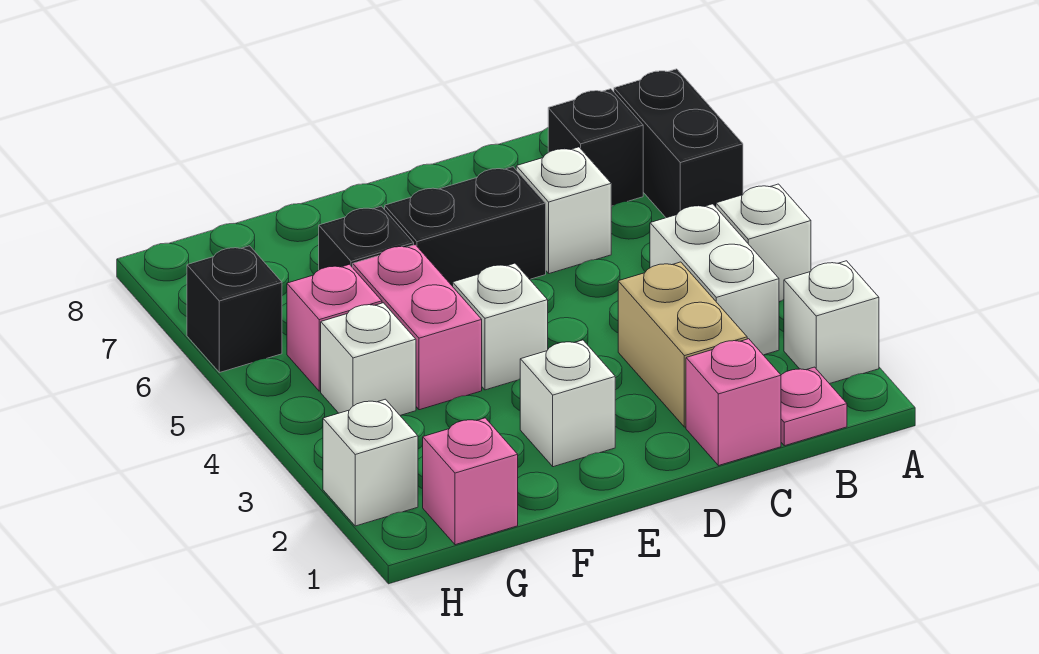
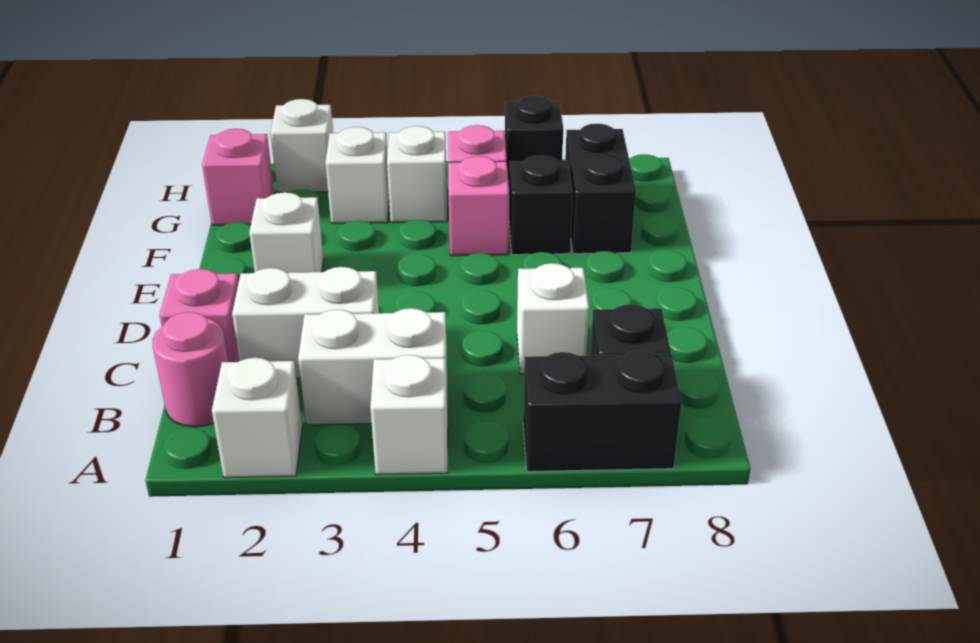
pink plate B1 level 1 -> pink round brick B1 level 1
tan brick C2:C3 level 1 -> white brick C2:C3 level 1
black brick D6:E6 level 1 -> black brick F7:G7 level 1
white brick E4 level 1 -> white brick G3 level 1
pink brick F4:F5 level 1 -> pink brick F5 level 1

